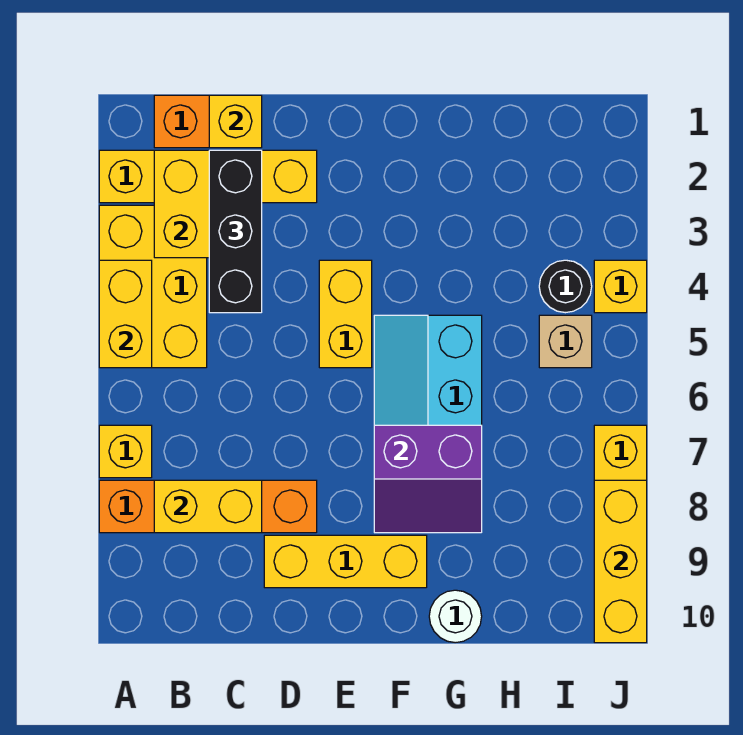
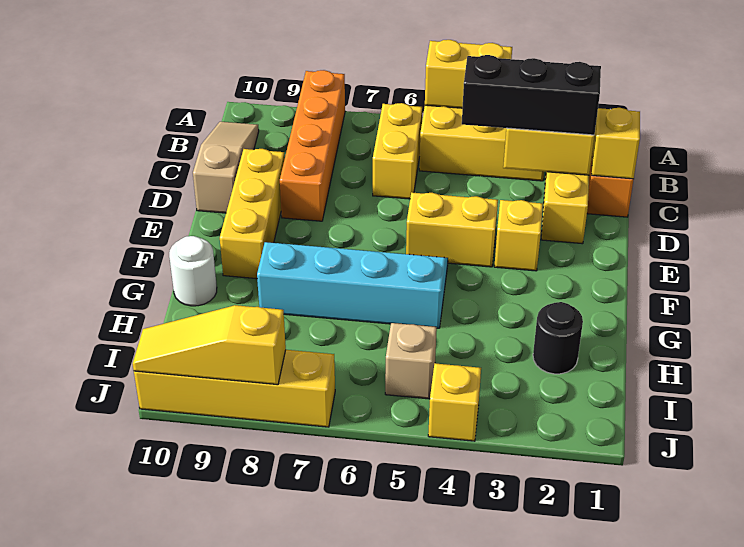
yellow brick A7 level 1 -> yellow brick E3 level 1
yellow brick B8:C8 level 2 -> yellow brick B6:C6 level 1
none -> tan slope B10:D10 level 1 top D
purple slope F7:G8 level 2 top 7 -> none
black round brick I4 level 1 -> black round brick H2 level 1
yellow brick J8:J10 level 2 -> yellow slope J8:J10 level 2 top 8

